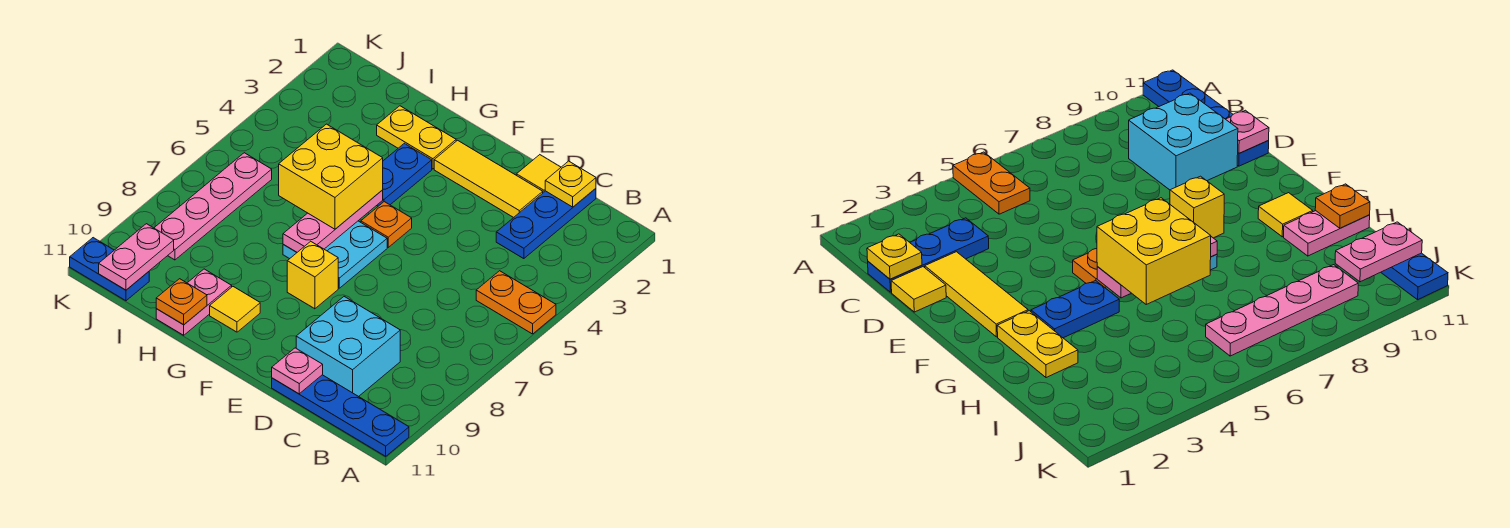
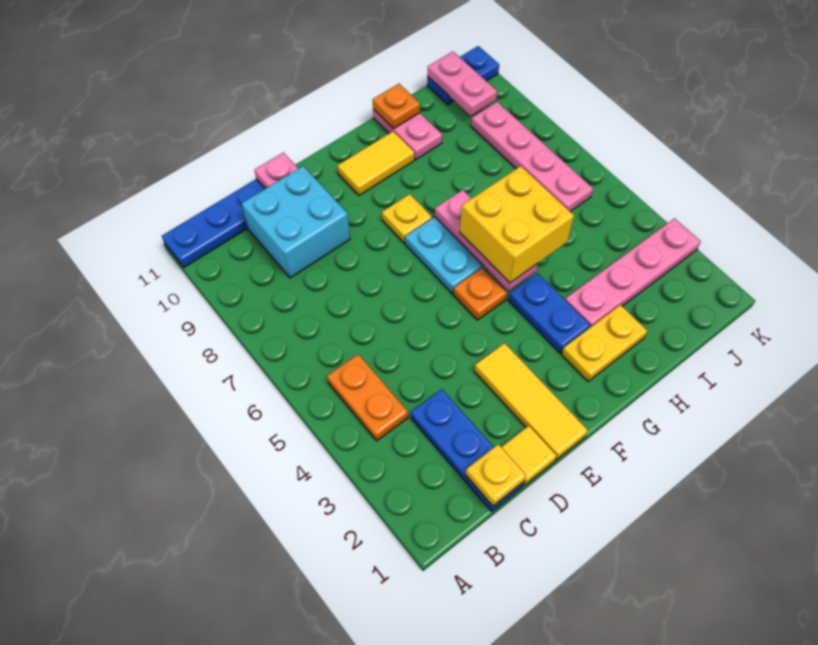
orange plate A5:B5 level 1 -> orange plate B4:B5 level 1
yellow tile D2:F2 level 1 -> yellow tile E1:E3 level 1
yellow brick F8 level 1 -> yellow plate F8 level 1
yellow tile G10 level 1 -> yellow tile F10:G10 level 1
none -> pink plate H3:K3 level 1

